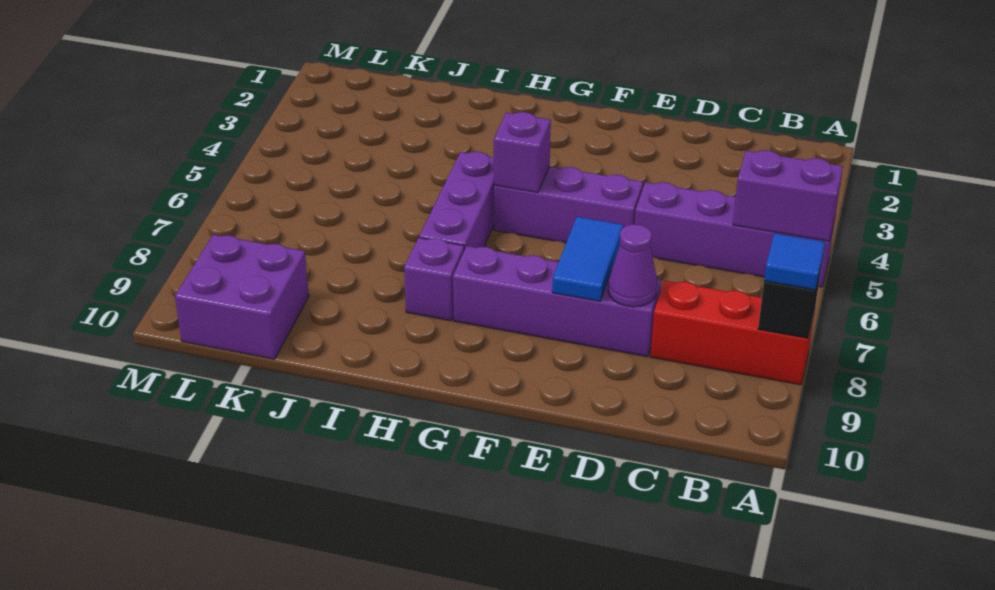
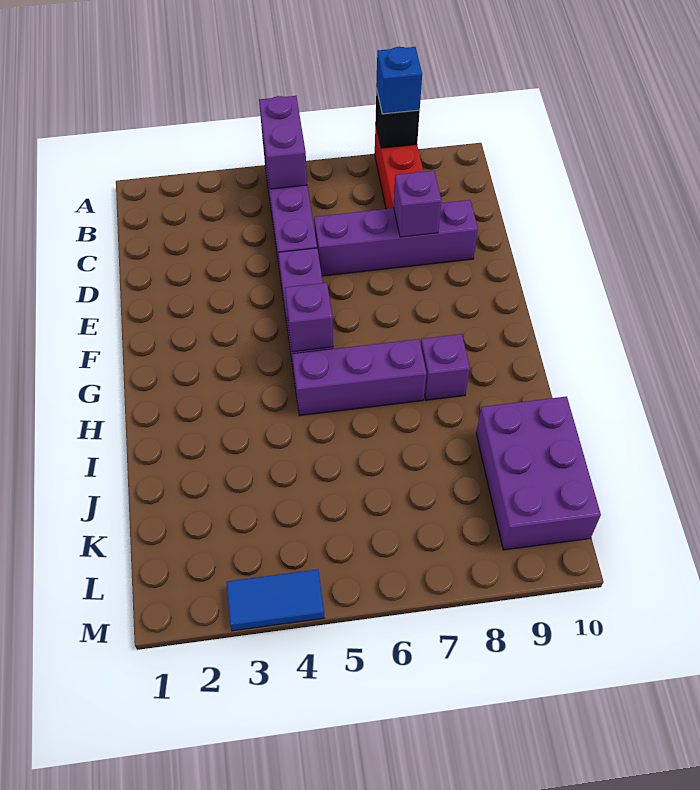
blue tile A8 level 3 -> blue brick A8 level 3
purple brick D8:G8 level 1 -> purple brick D6:D9 level 1
purple cone D8 level 2 -> purple brick D8 level 2
blue tile E7:E8 level 2 -> blue tile M3:M4 level 1
purple brick K9:L10 level 1 -> purple brick J9:L10 level 1

